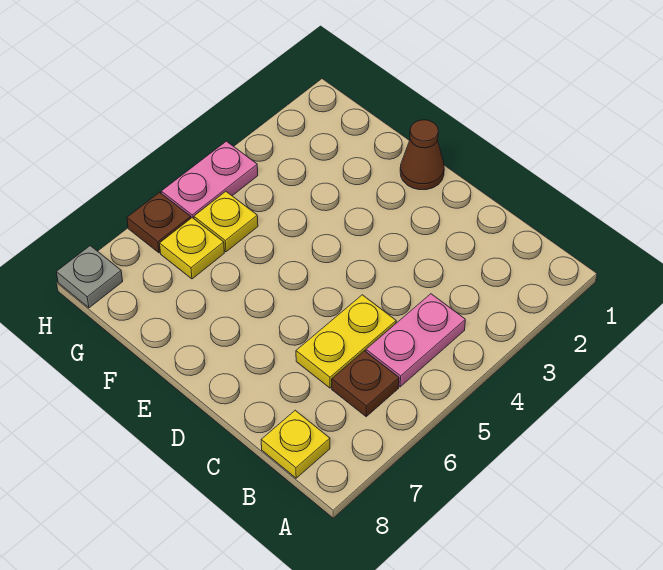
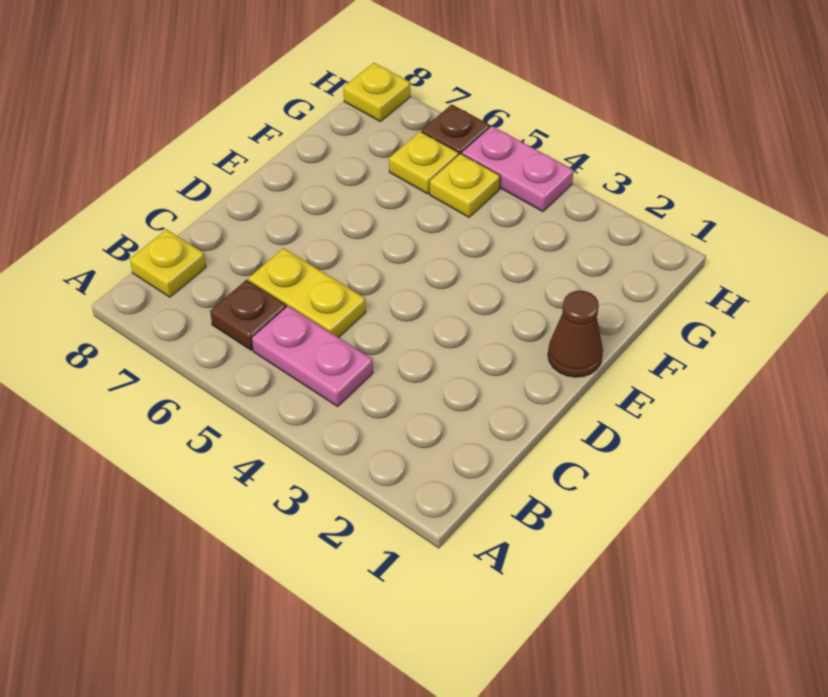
grey plate H8 level 1 -> yellow plate H8 level 1

